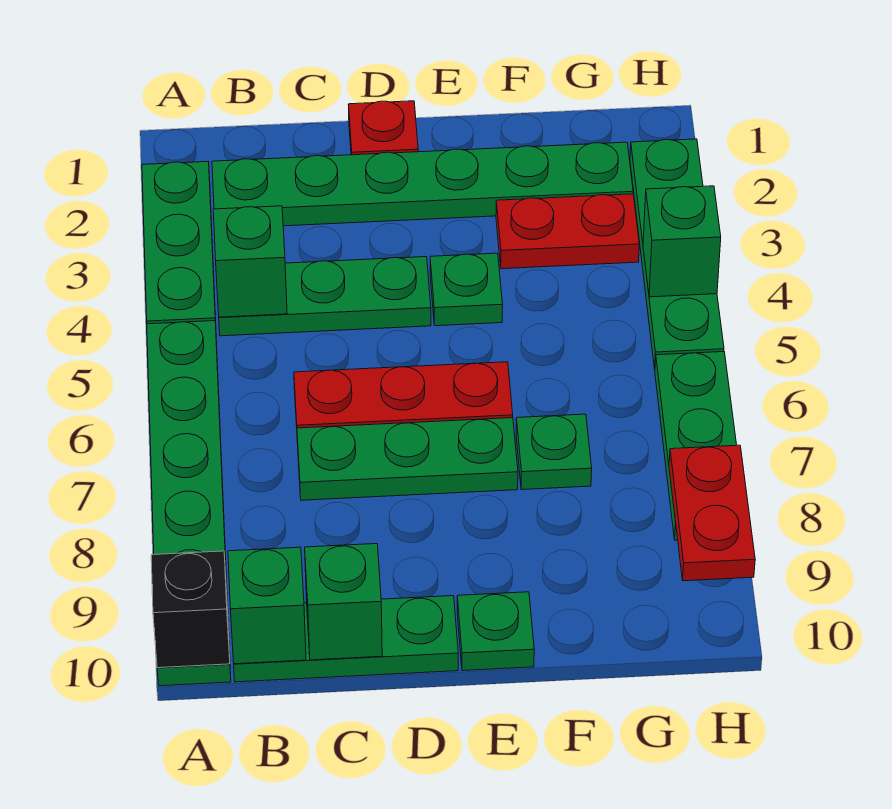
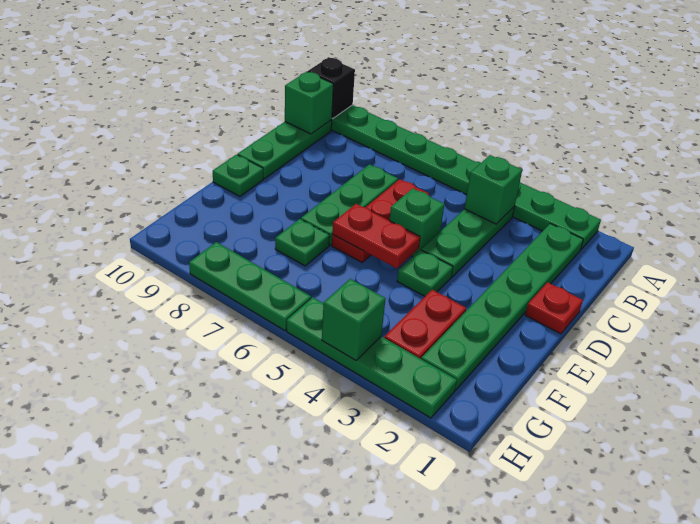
green brick C10 level 2 -> green brick D5 level 1
red plate H8:H9 level 2 -> red plate E5:E6 level 2

